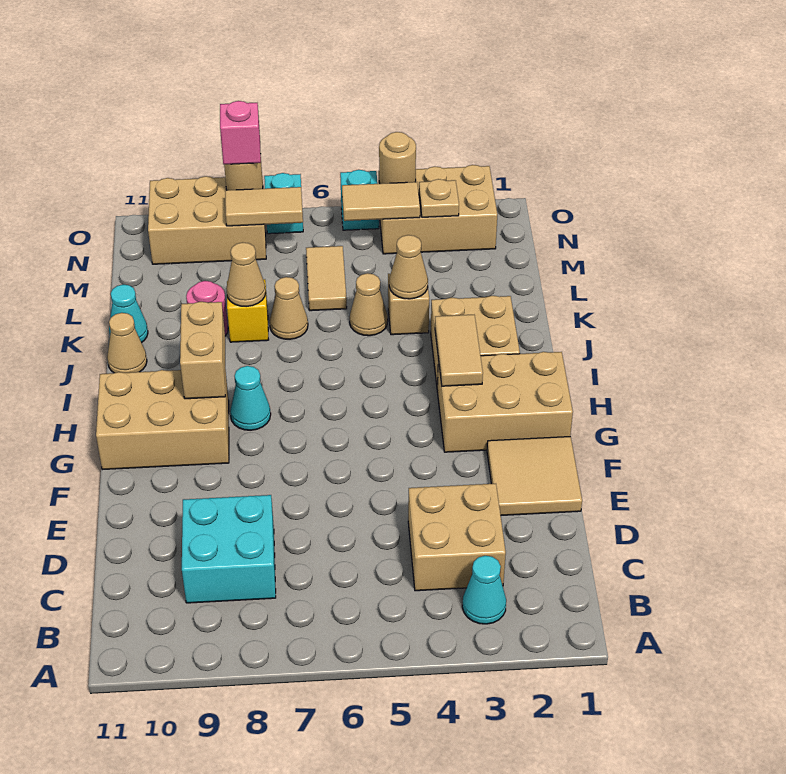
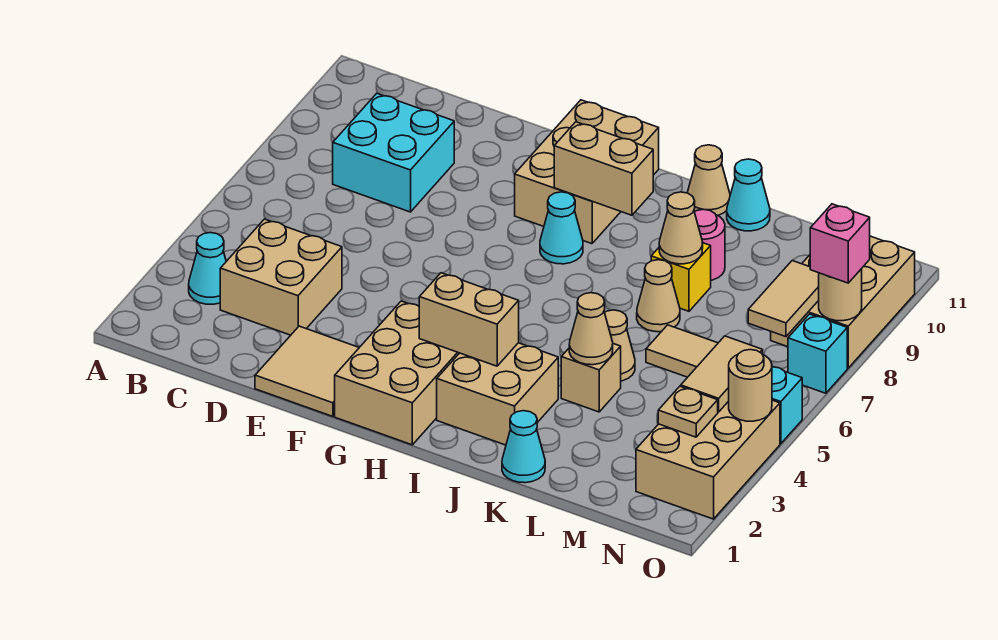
tan tile H3:I3 level 2 -> tan brick H3:I3 level 2
none -> cyan cone K1 level 1

